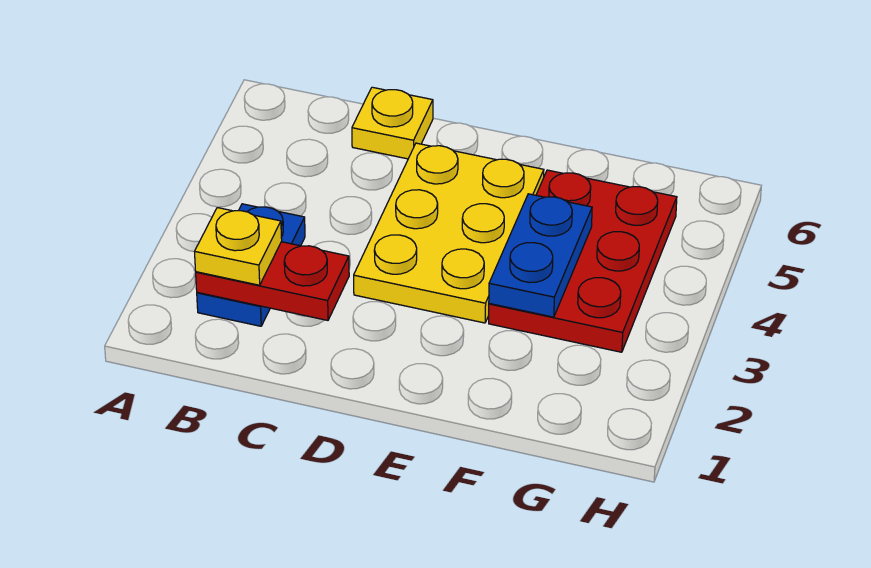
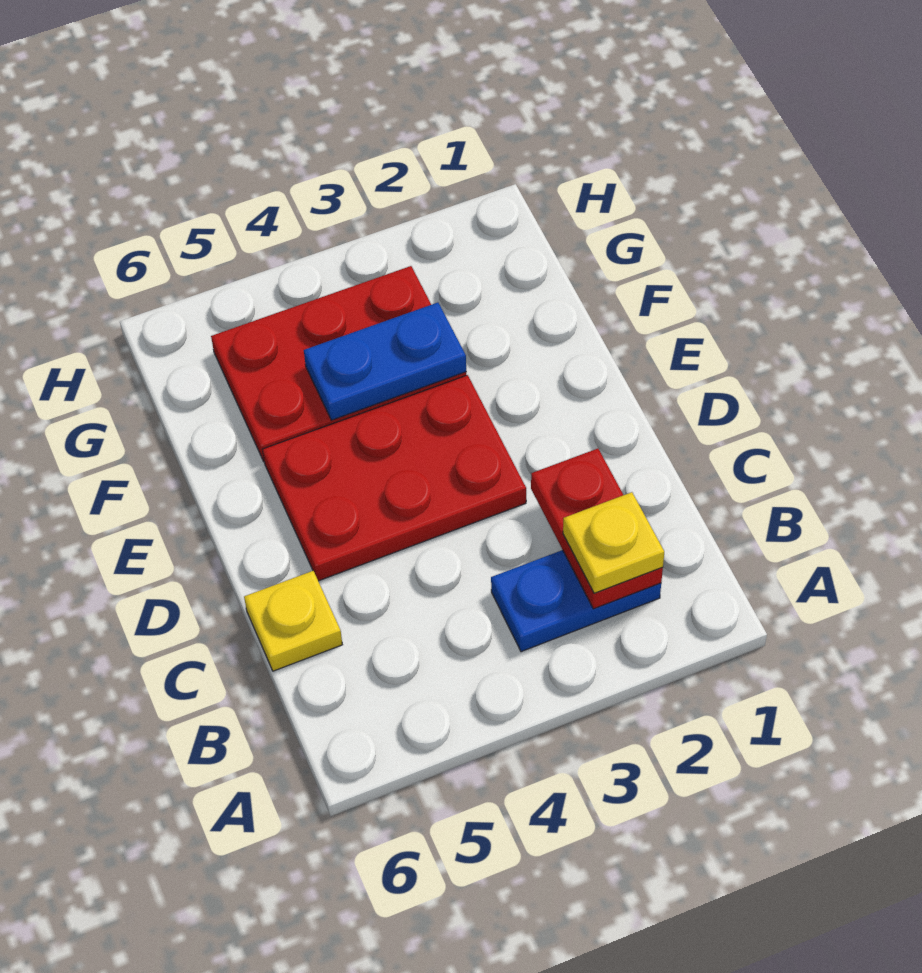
yellow plate D3:E5 level 1 -> red plate D3:E5 level 1

